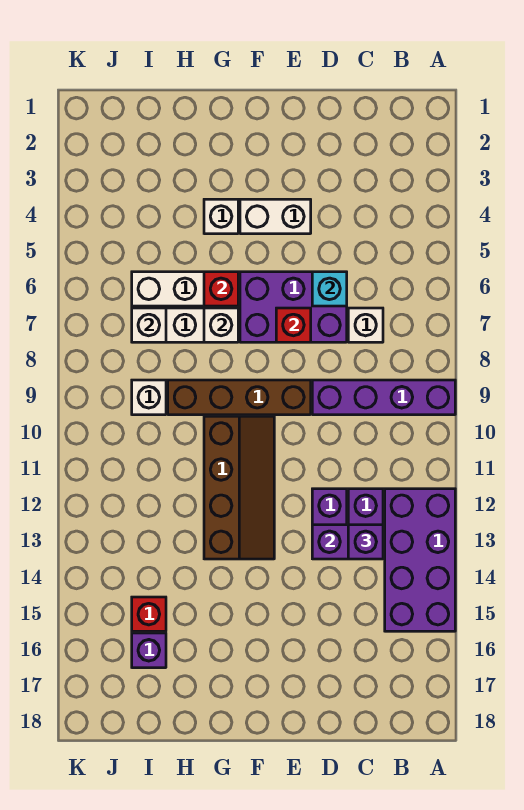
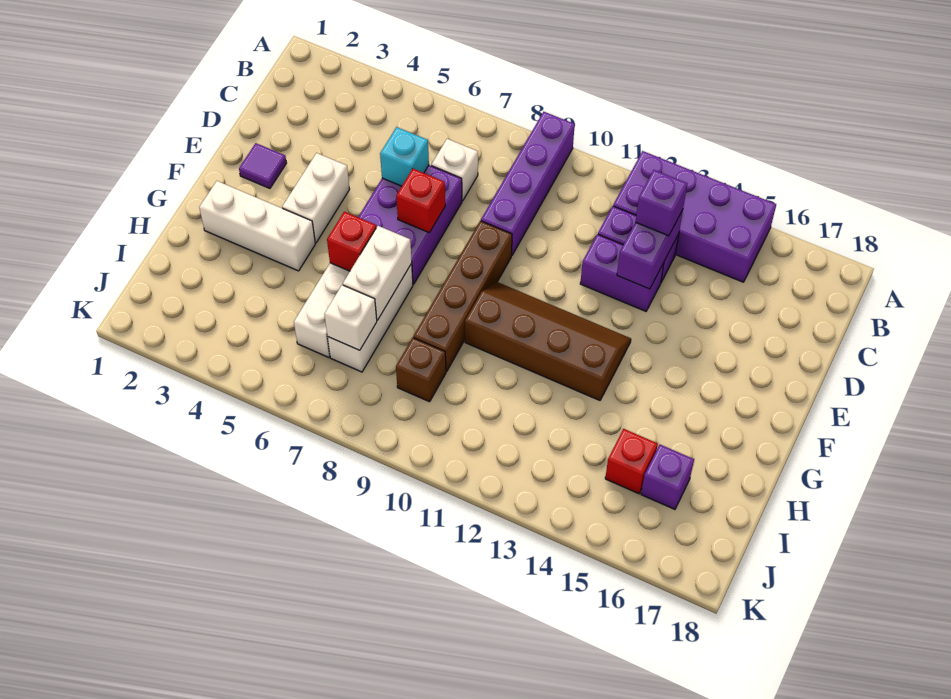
none -> purple tile E2 level 1
white brick G4 level 1 -> white brick G2:G4 level 1
white brick G7 level 2 -> white brick G7:H7 level 2
white brick I9 level 1 -> brown brick I9 level 1

